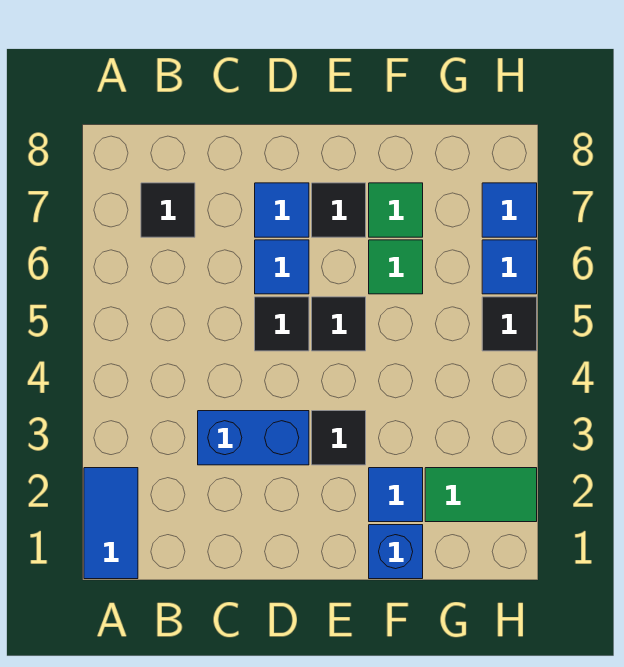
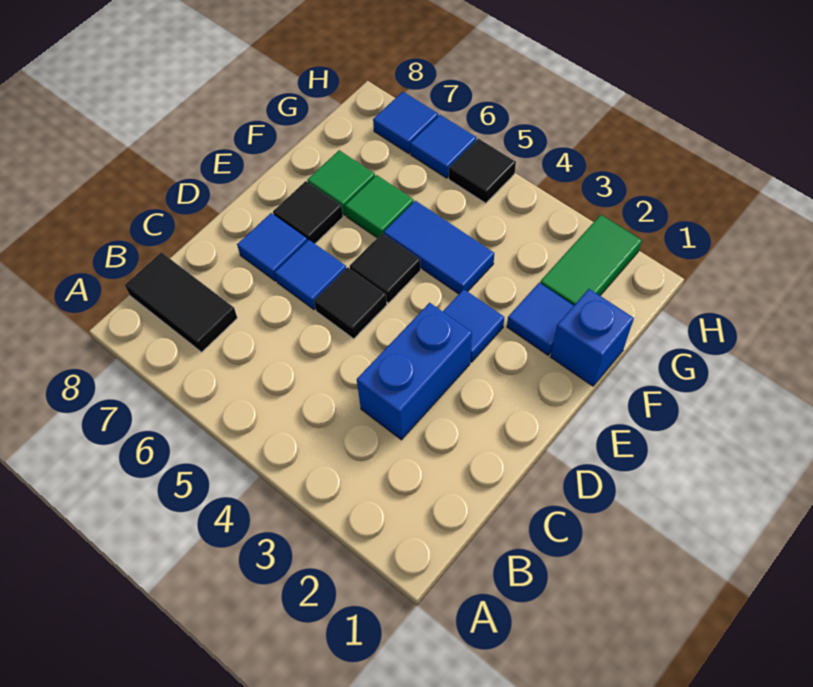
blue tile A1:A2 level 1 -> blue tile F4:F5 level 1
black tile B7 level 1 -> black tile B7:B8 level 1
black tile E3 level 1 -> blue tile E3 level 1

